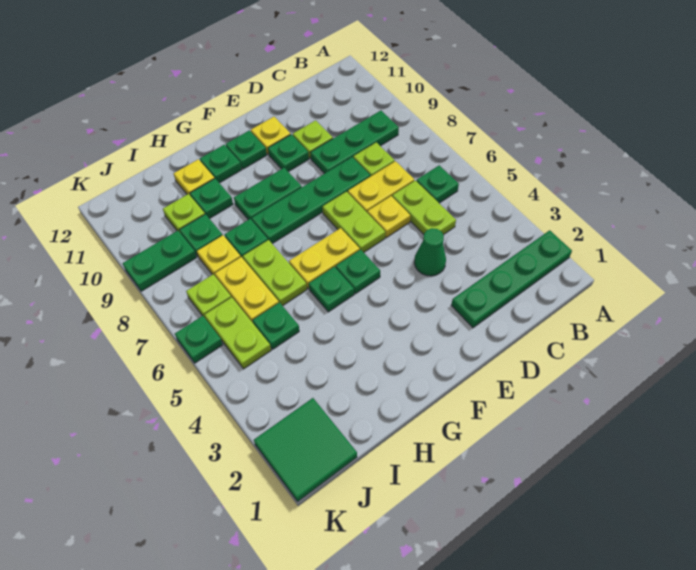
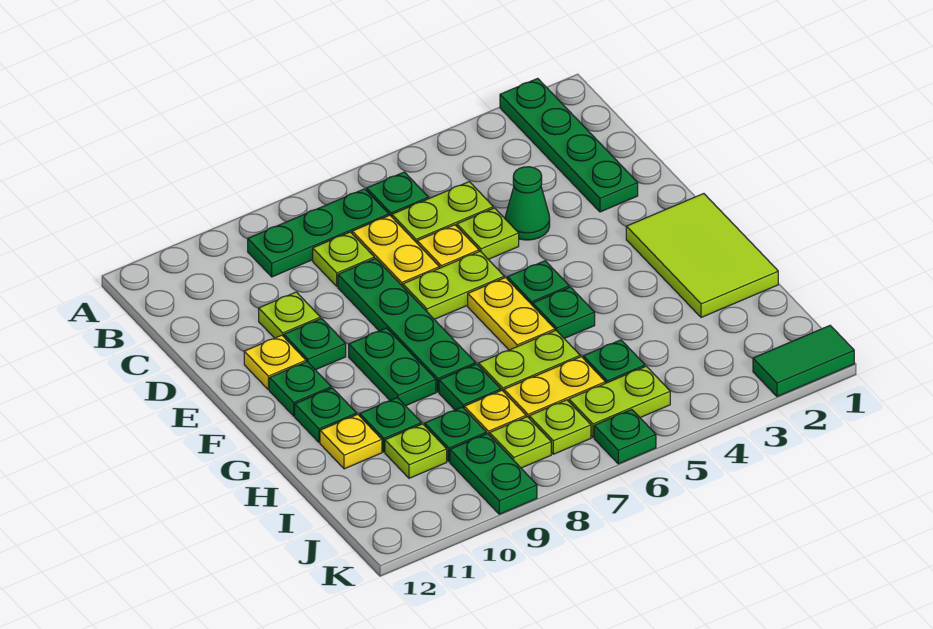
green plate B9:D9 level 1 -> green plate B7:B9 level 1
none -> lime plate D5 level 1
none -> lime tile F1:H2 level 1
green tile J1:K2 level 1 -> green tile K1:K2 level 1
none -> lime plate J8 level 1

